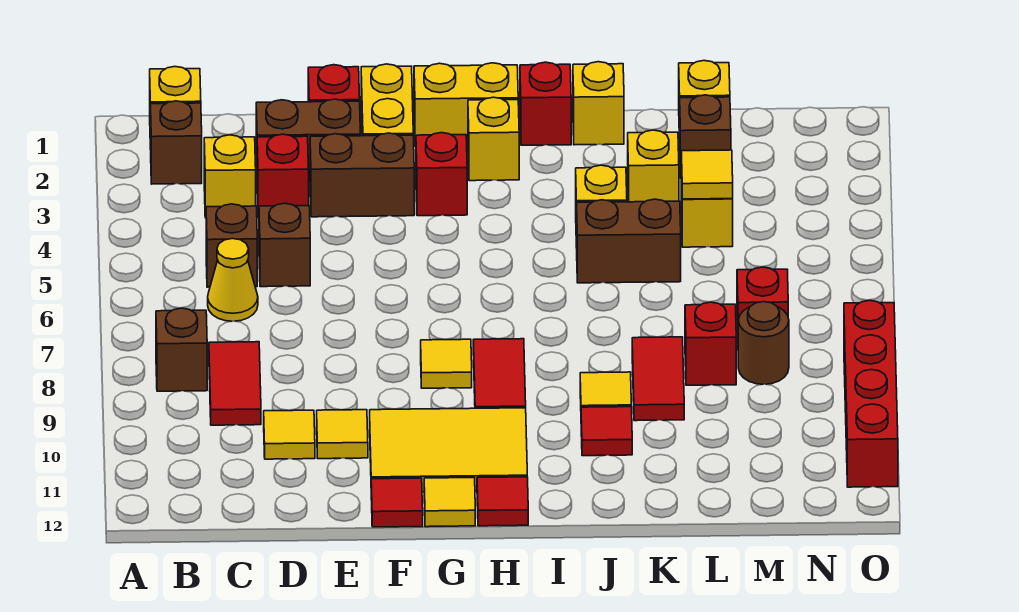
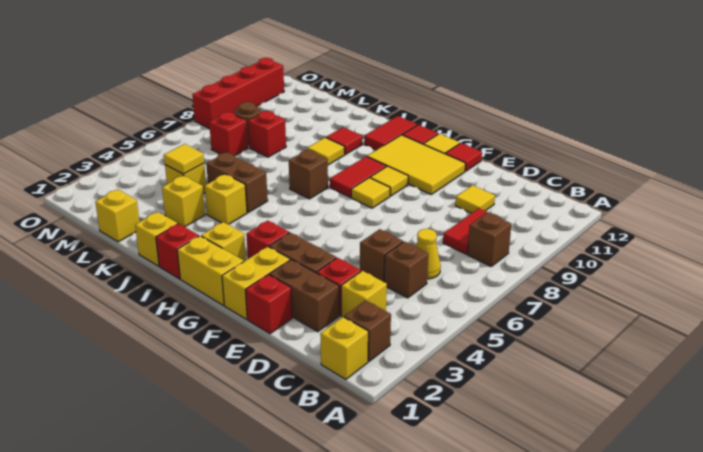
yellow tile E10 level 1 -> yellow tile G9 level 1
red tile K8:K9 level 1 -> red tile I11:I12 level 1
brown brick L2 level 1 -> brown brick I7 level 1

